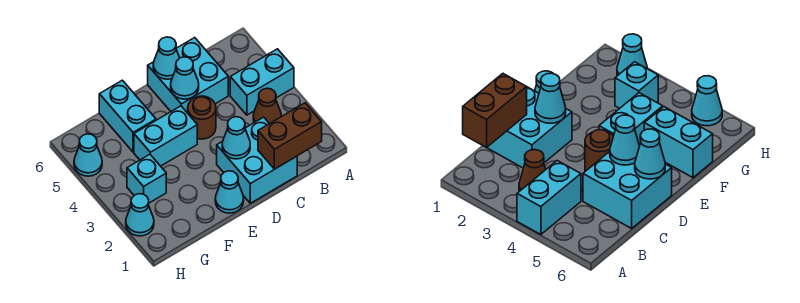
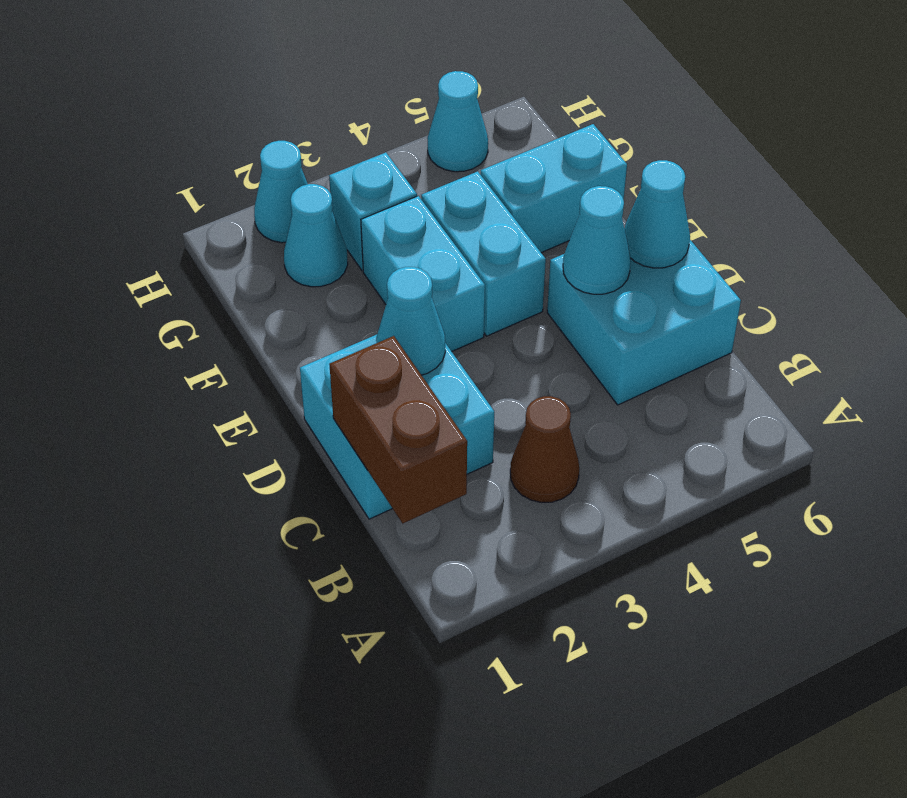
cyan brick A4:B4 level 1 -> cyan brick E3:F3 level 1
brown round brick D4 level 1 -> none
cyan cone E1 level 1 -> cyan cone G2 level 1

